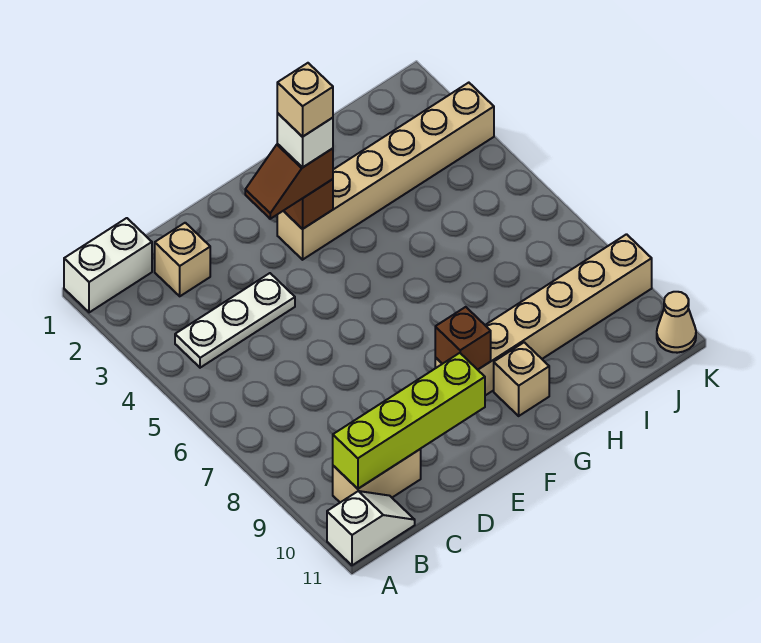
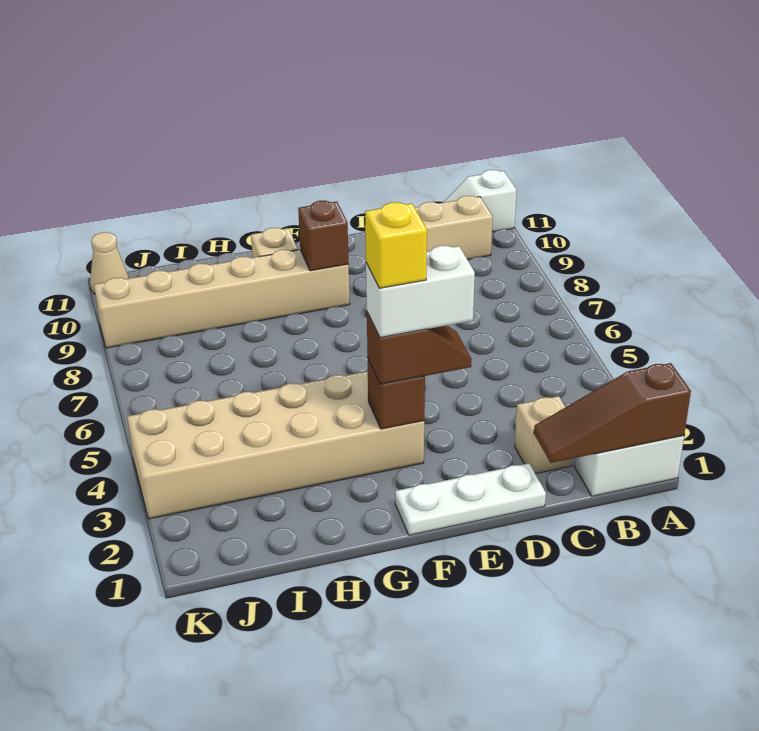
none -> brown slope A1:C1 level 2 top A
white plate B4:D4 level 1 -> white plate D1:F1 level 1
lime brick B10:E10 level 2 -> none
tan brick F3:K3 level 1 -> tan brick F3:K4 level 1
white brick F3 level 4 -> white brick E3:F3 level 4
tan brick F3 level 5 -> yellow brick F3 level 5

